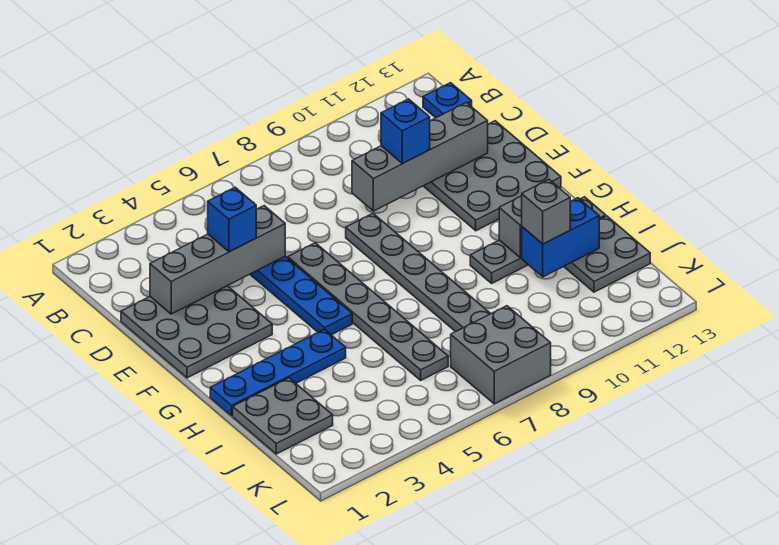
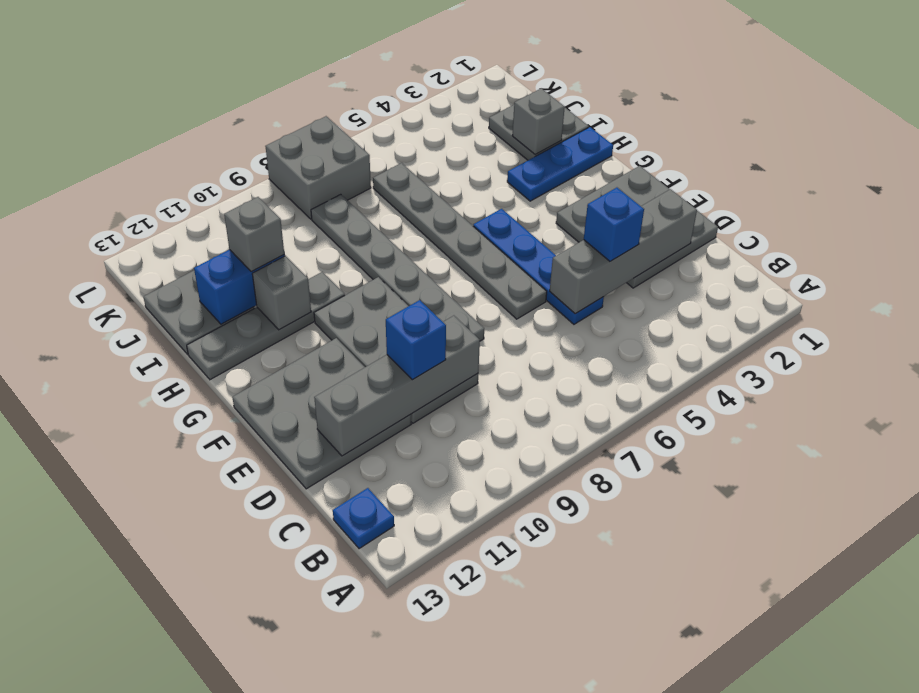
none -> grey plate D9:G10 level 1
blue plate H1:H4 level 1 -> blue plate H1:H3 level 1
none -> grey brick I2 level 2

